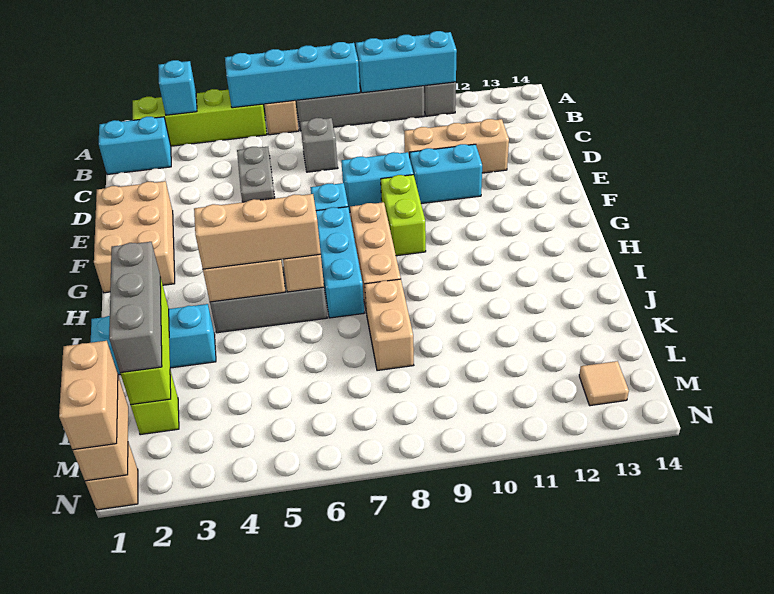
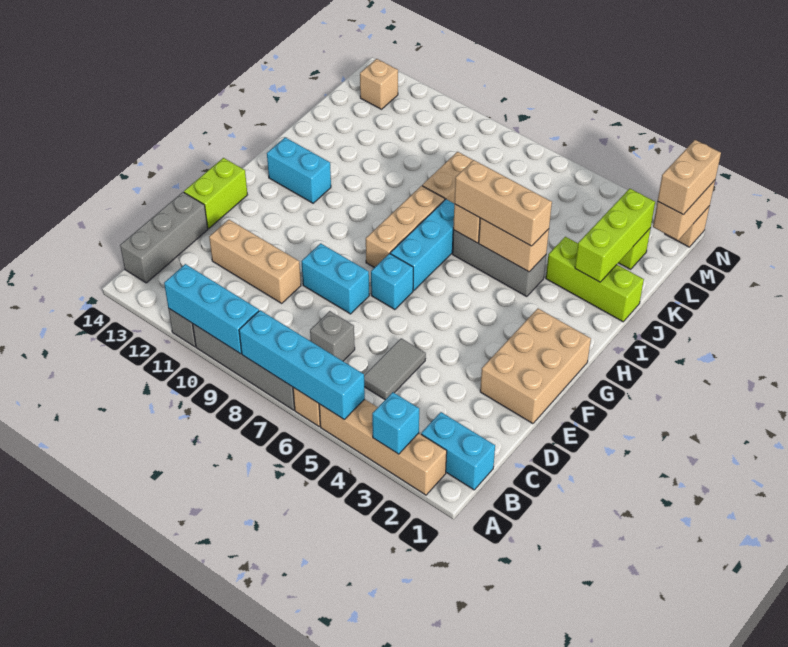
lime brick A2:A5 level 1 -> tan brick A2:A5 level 1
grey plate C5:D5 level 1 -> grey tile C5:D5 level 1
cyan brick E10:E11 level 1 -> cyan brick H12:H13 level 1
lime brick F9:G9 level 1 -> lime brick E14:F14 level 1
cyan brick J1:J3 level 1 -> lime brick J1:J3 level 1
grey brick J2:L2 level 3 -> grey brick B14:D14 level 1
tan tile M13 level 1 -> tan brick M13 level 1

